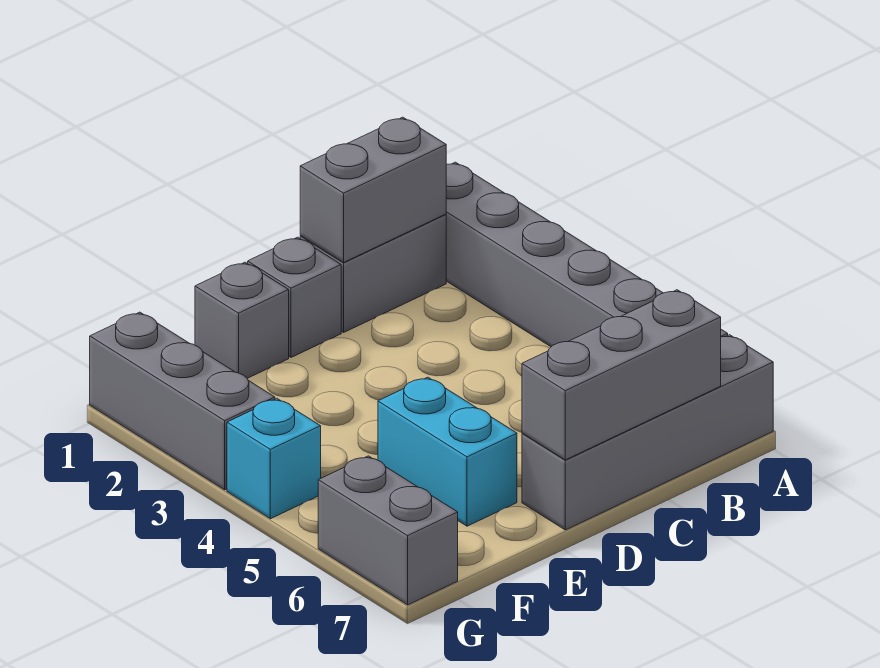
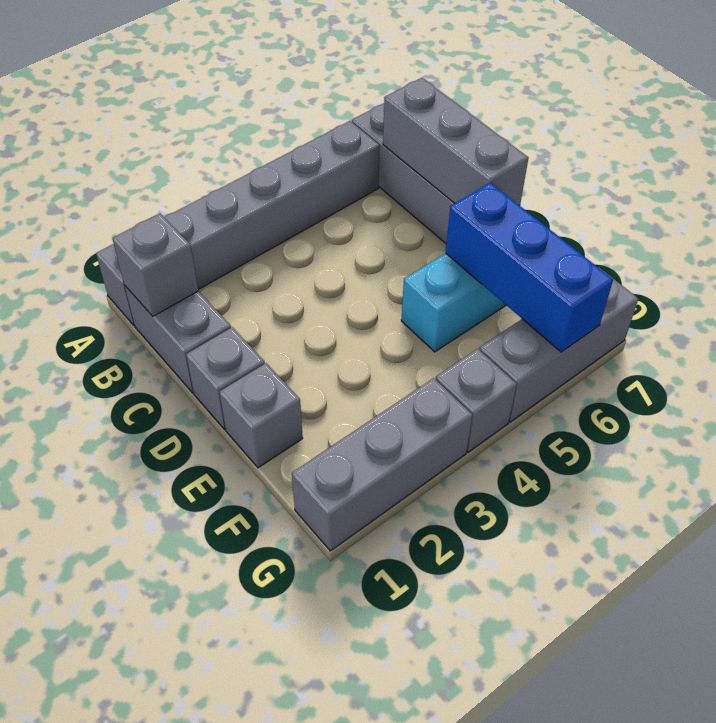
grey brick B1:C1 level 2 -> grey brick B1 level 2
none -> blue brick E6:G6 level 2
cyan brick G4 level 1 -> grey brick G4 level 1
grey brick G6:G7 level 1 -> grey brick G5:G7 level 1

